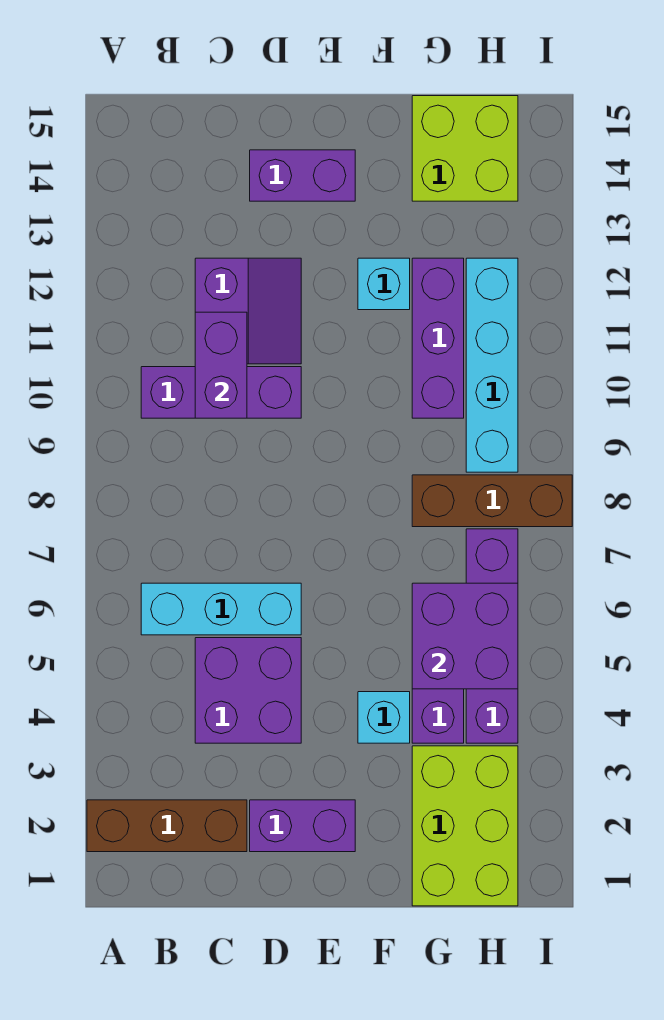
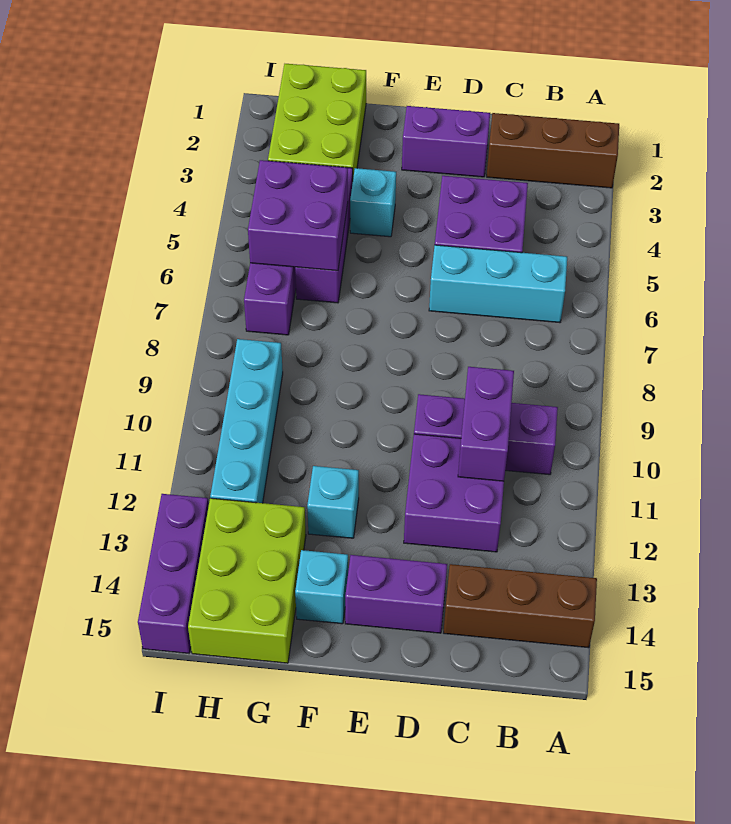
purple slope C11:D12 level 1 top C -> purple brick C11:D12 level 1
none -> cyan brick F14 level 1
brown brick G8:I8 level 1 -> brown brick A14:C14 level 1
purple brick G10:G12 level 1 -> purple brick I13:I15 level 1
lime brick G14:H15 level 1 -> lime brick G13:H15 level 1

